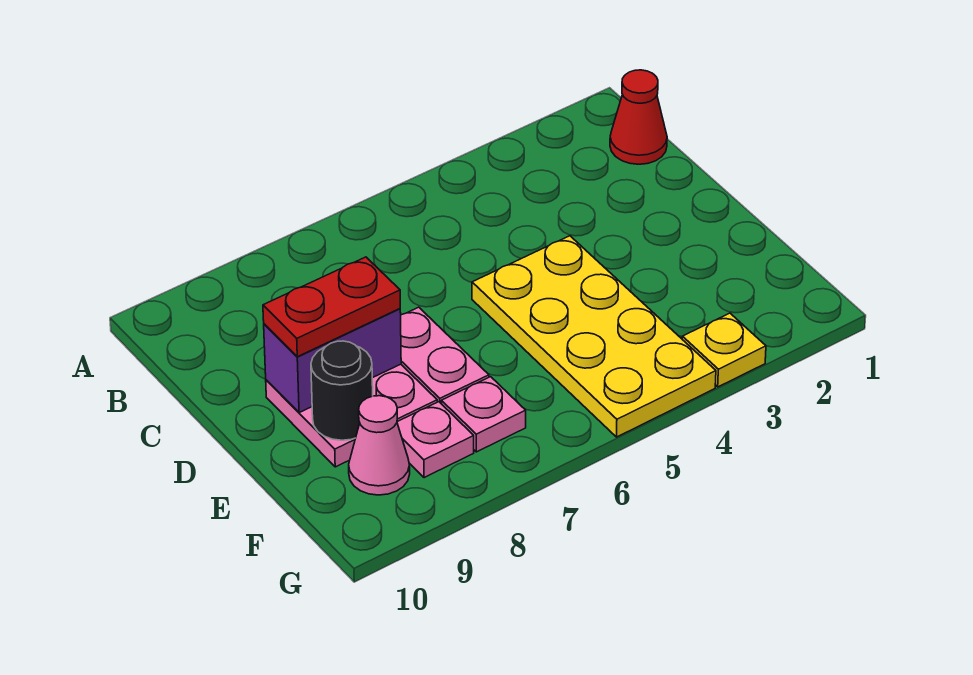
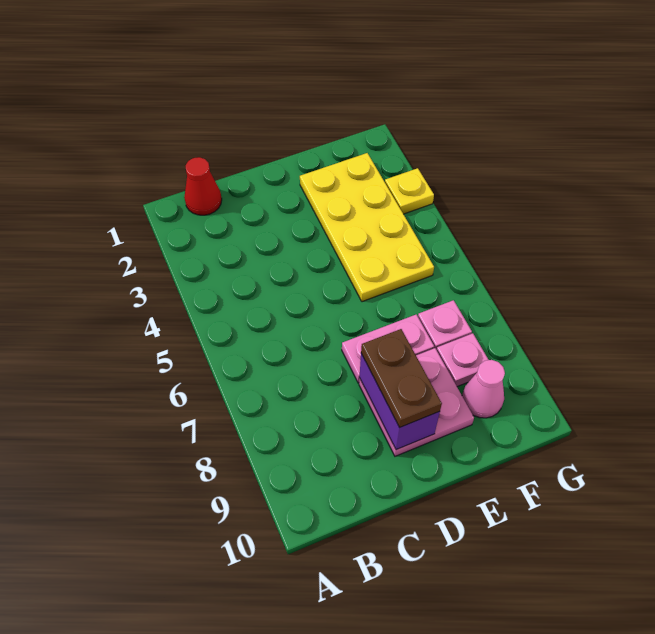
yellow plate D4:G5 level 1 -> yellow plate E2:F5 level 1
red plate D8:D9 level 3 -> brown plate D8:D9 level 3
black round brick E9 level 2 -> none

